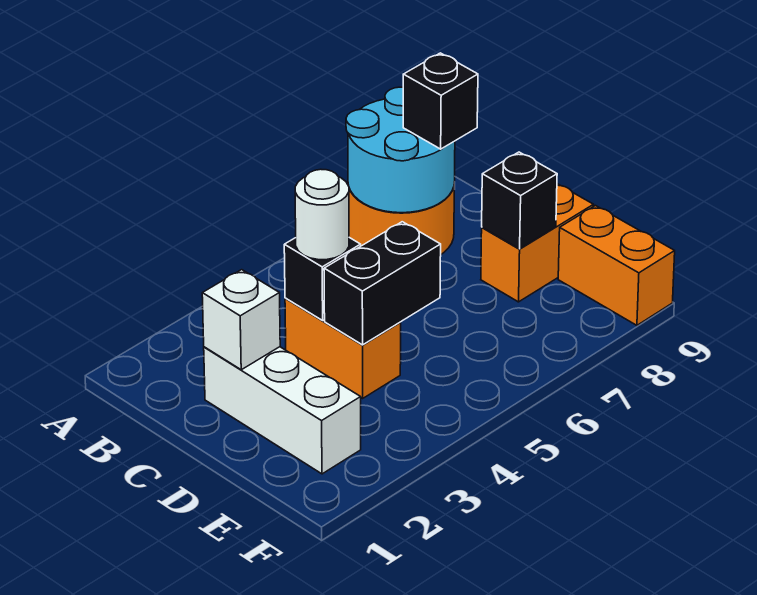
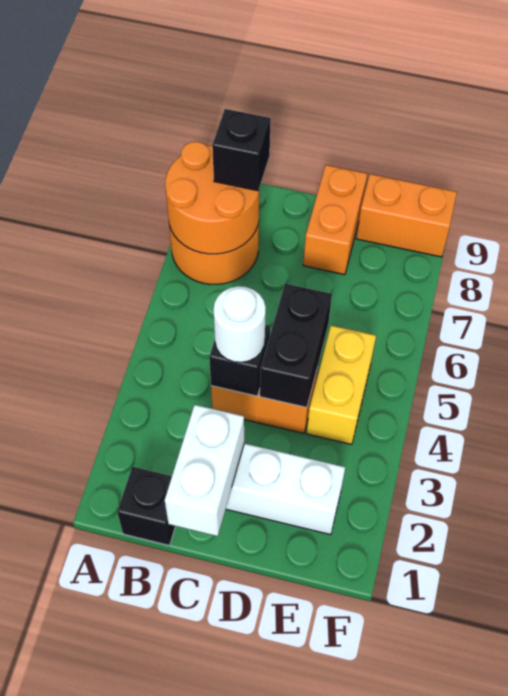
cyan round brick A7:B8 level 2 -> orange round brick A7:B8 level 2
white brick C2 level 2 -> white brick C1:C2 level 2
black brick D8 level 2 -> black brick B1 level 1
none -> yellow brick E4:E5 level 1

